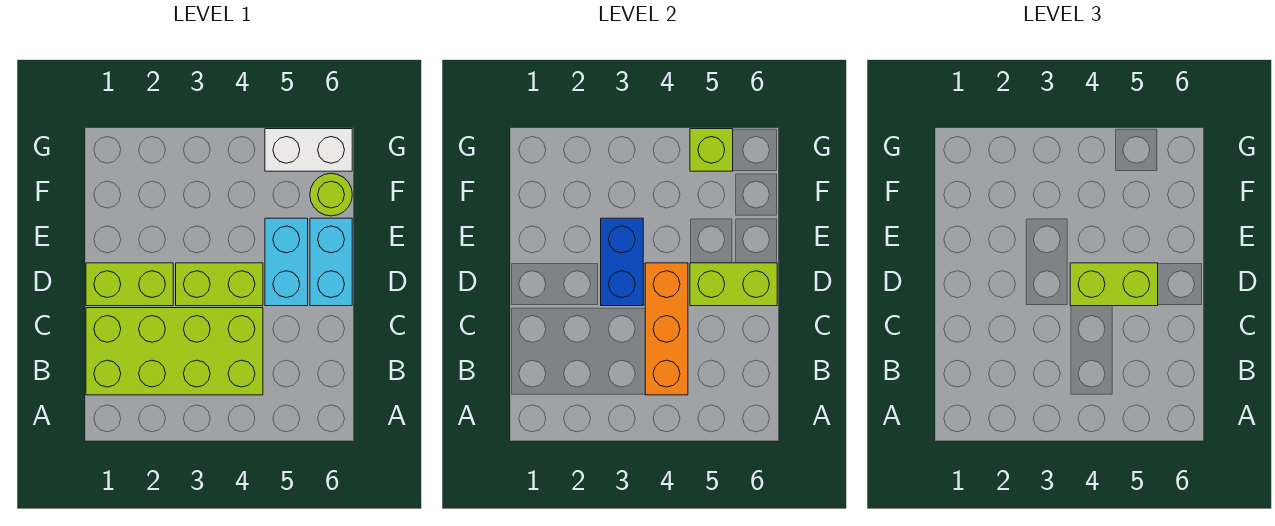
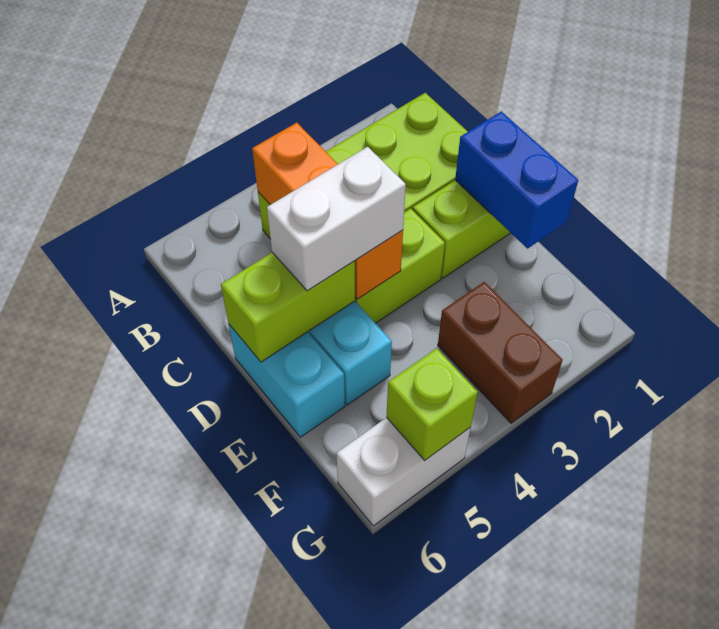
blue brick D3:E3 level 2 -> blue brick D1:E1 level 2
lime brick D4:D5 level 3 -> white brick D4:D5 level 3
none -> brown brick F3:G3 level 1
lime round brick F6 level 1 -> none

